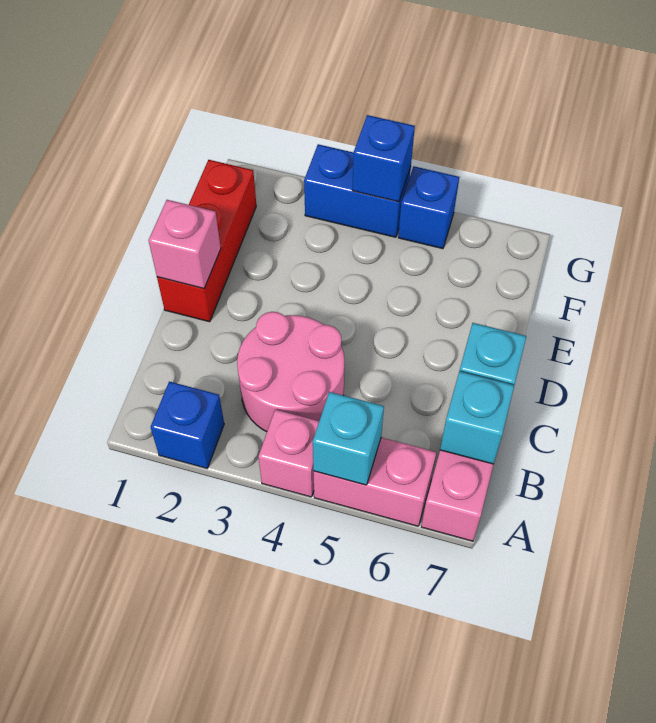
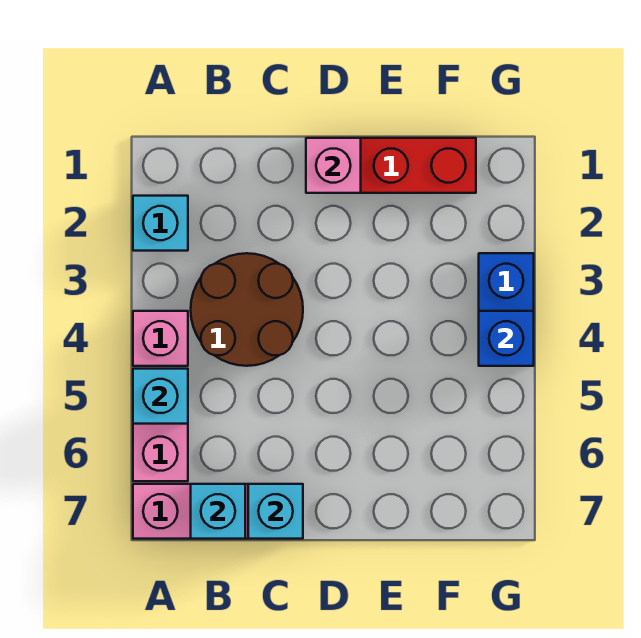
blue brick A2 level 1 -> cyan brick A2 level 1
pink round brick B3:C4 level 1 -> brown round brick B3:C4 level 1
blue brick G5 level 1 -> none

